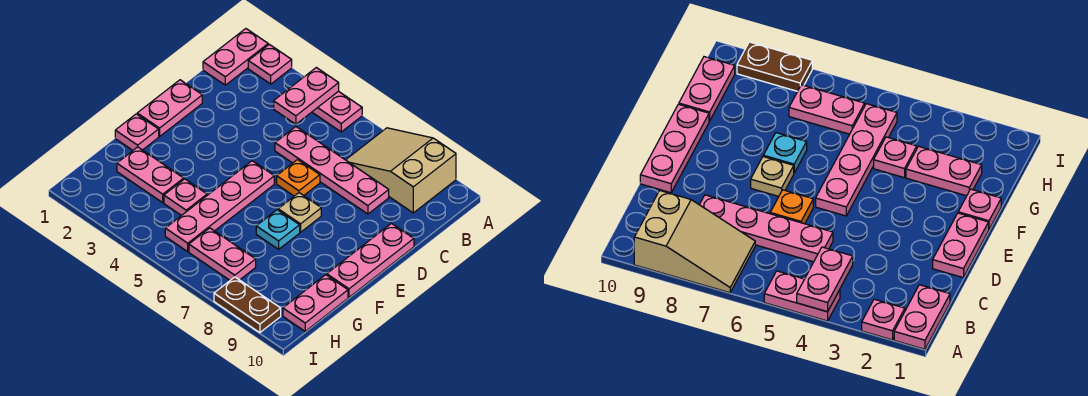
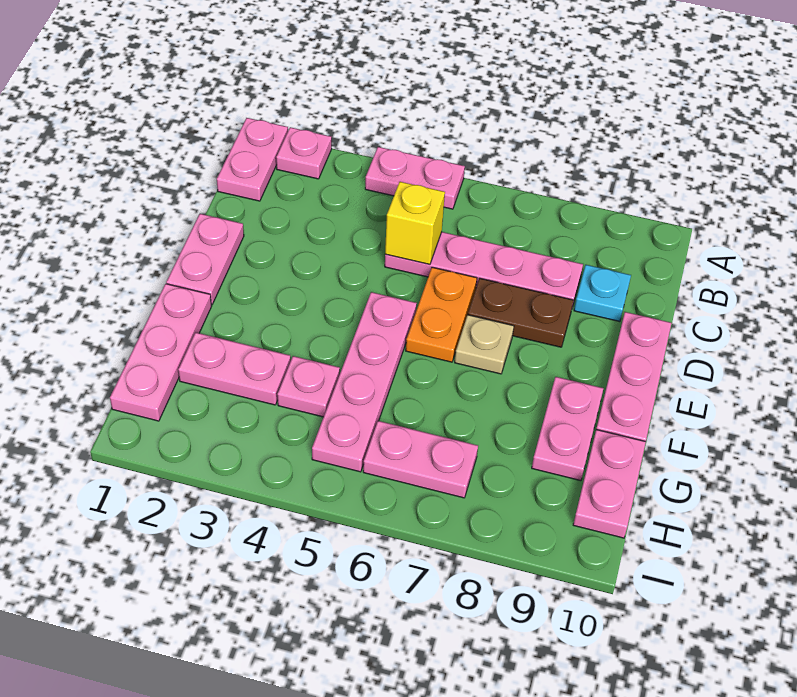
pink plate A4:B4 level 2 -> pink plate F9:G9 level 1
tan slope A7:B9 level 1 top 9 -> none
none -> yellow brick C5 level 2
orange plate D6 level 1 -> orange plate D6:E6 level 1
pink plate F1 level 1 -> pink plate F1:H1 level 1
cyan plate F7 level 1 -> cyan plate C9 level 1
brown plate I8:I9 level 1 -> brown plate D7:D8 level 1

